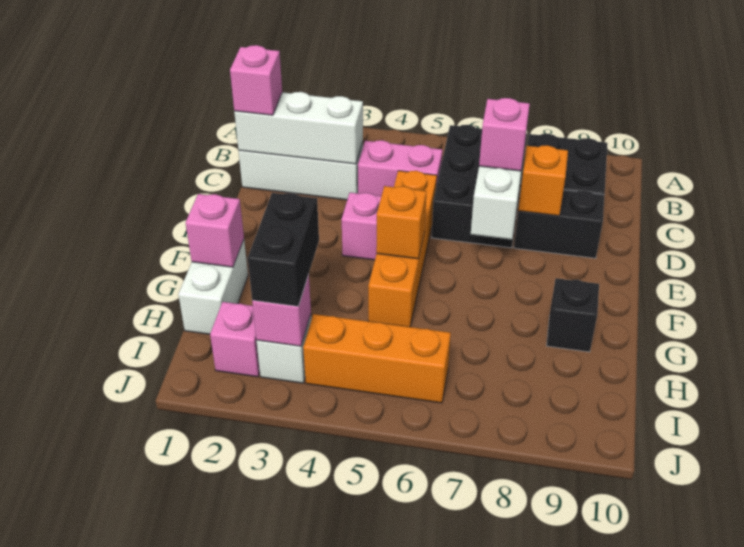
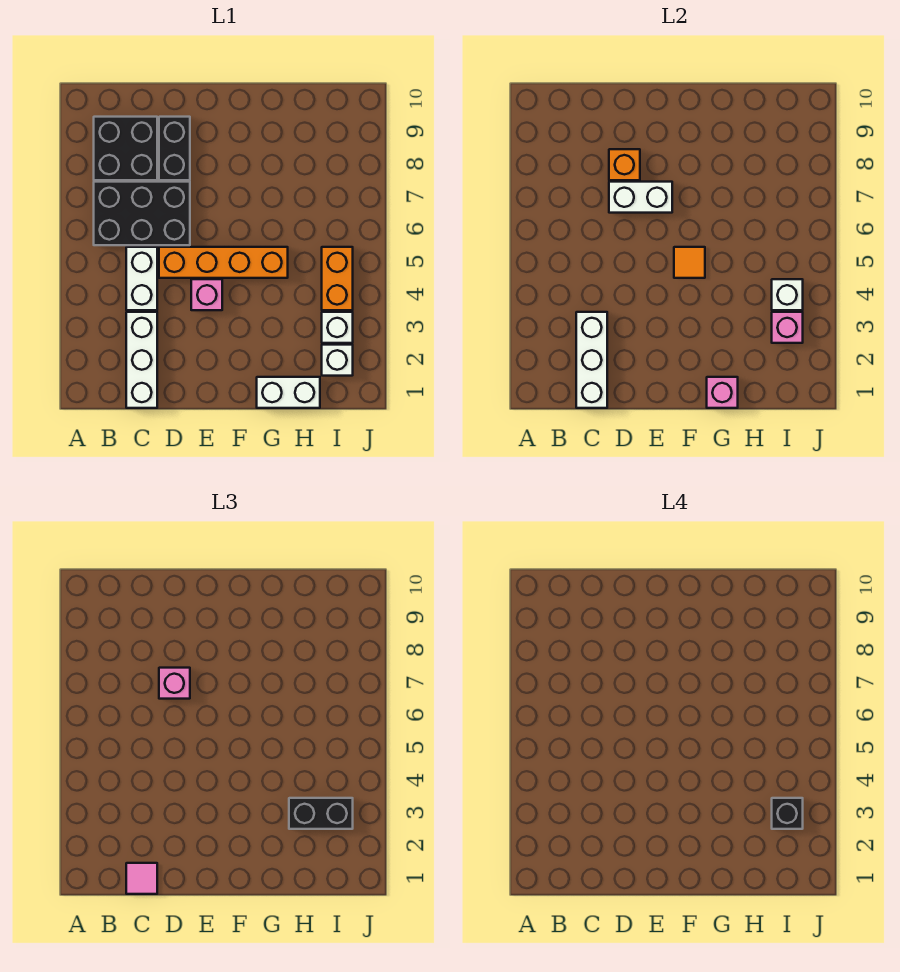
pink brick C1 level 3 -> pink tile C1 level 3
pink brick C4:C5 level 1 -> white brick C4:C5 level 1
orange brick F5 level 2 -> orange tile F5 level 2
black brick G9 level 1 -> black brick I3 level 4
pink brick I2 level 1 -> white brick I2 level 1
orange brick I4:I6 level 1 -> orange brick I4:I5 level 1
none -> white brick I4 level 2

